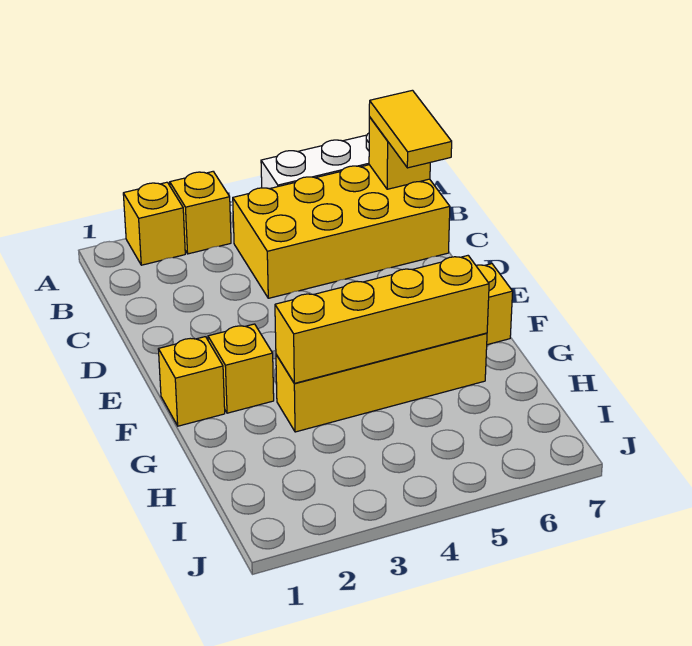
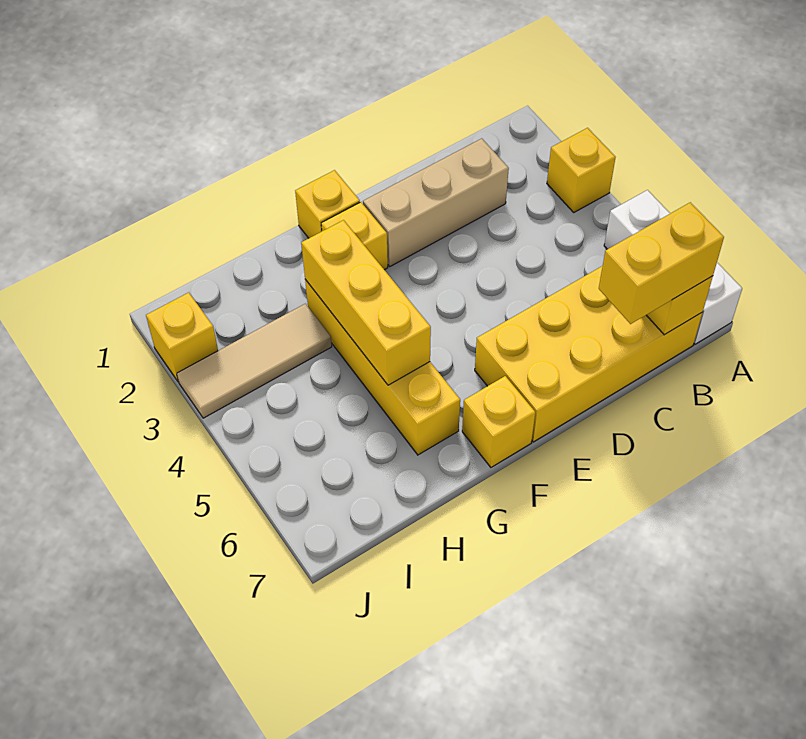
yellow brick A2 level 1 -> yellow brick J2 level 1
yellow brick B4:C7 level 1 -> yellow brick B6:E7 level 1
yellow tile B7:C7 level 3 -> yellow brick B7:C7 level 3
none -> tan brick C2:E2 level 1
yellow brick G3:G6 level 2 -> yellow brick G3:G5 level 2
none -> tan tile H3:J3 level 1

